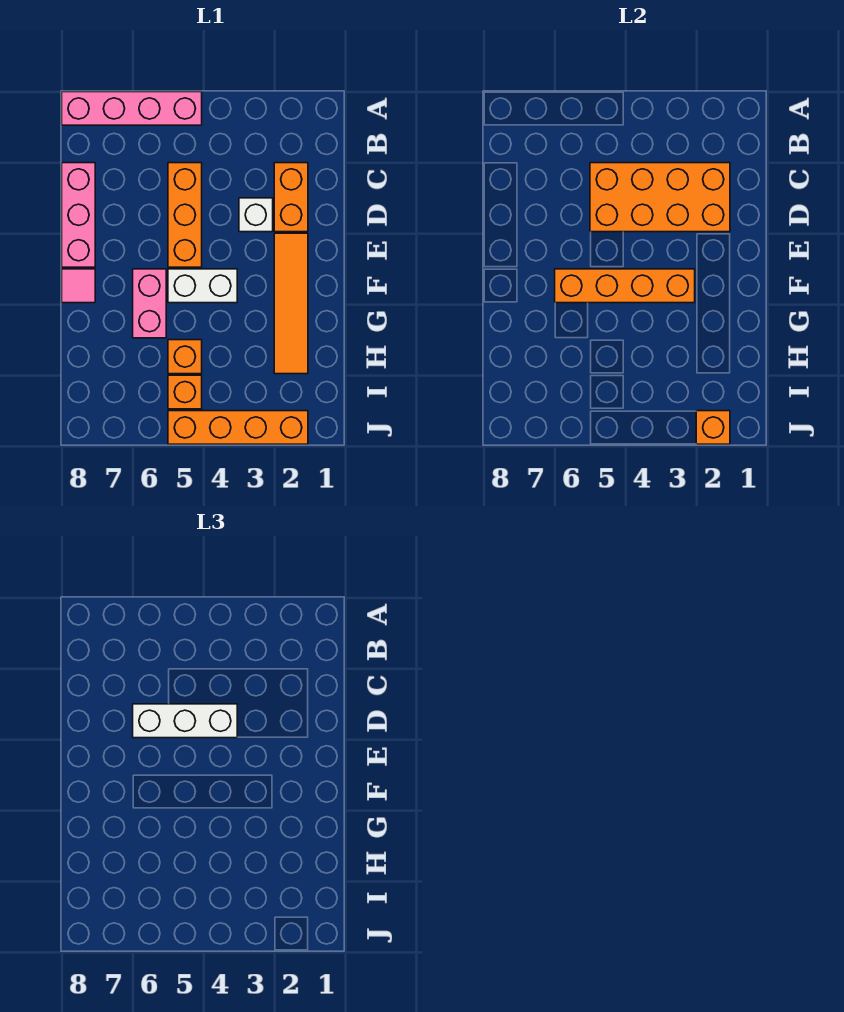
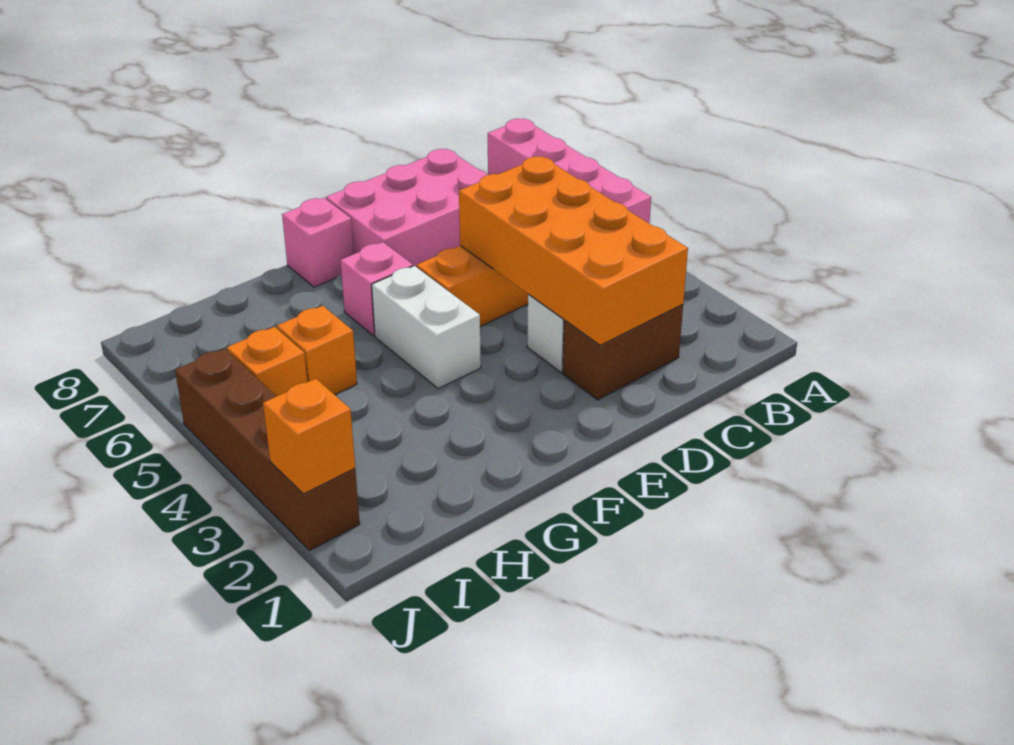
orange brick C2:D2 level 1 -> brown brick C2:D2 level 1
pink brick C8:E8 level 1 -> pink brick C7:E8 level 1
white brick D4:D6 level 3 -> none
orange tile E2:H2 level 1 -> none
orange brick F3:F6 level 2 -> none
pink brick F6:G6 level 1 -> pink brick F6 level 1
pink tile F8 level 1 -> pink brick F8 level 1
orange brick J2:J5 level 1 -> brown brick J2:J5 level 1

